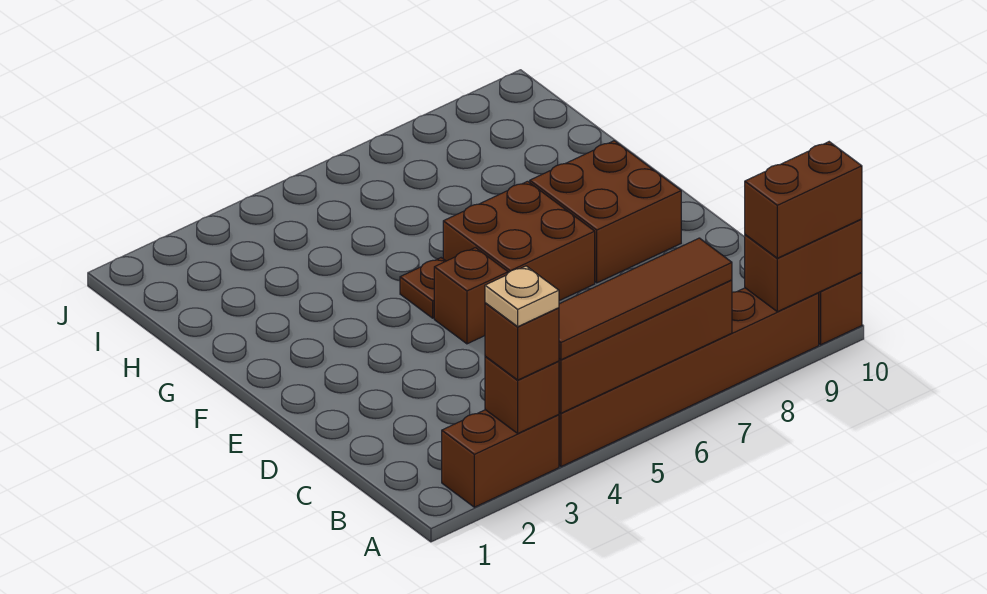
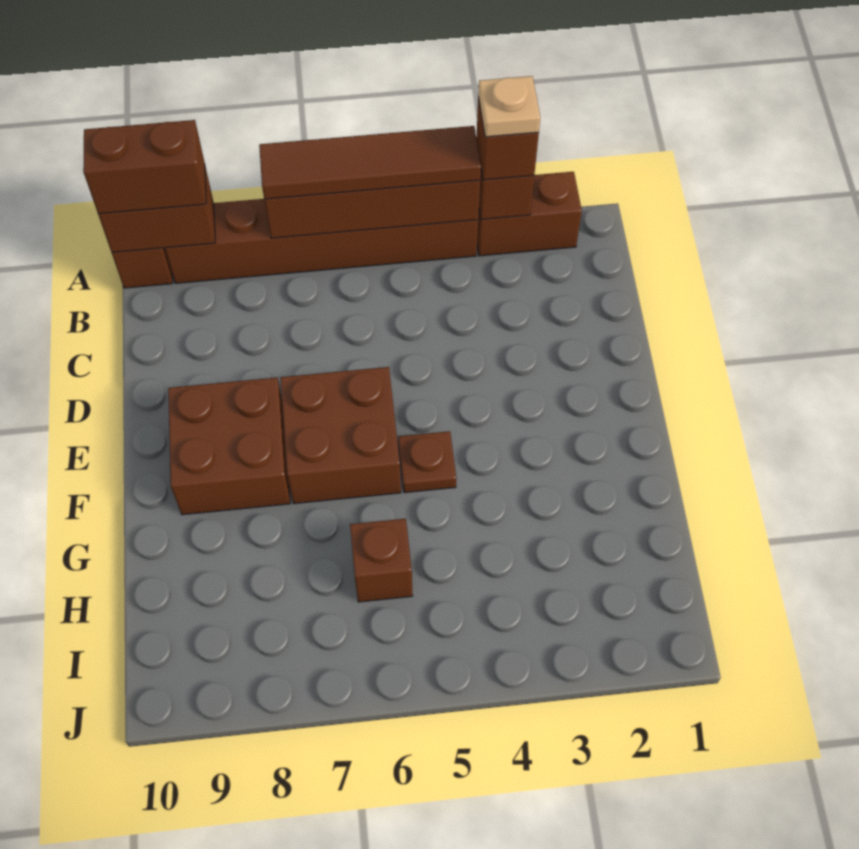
brown brick E5 level 1 -> brown brick H6 level 1

